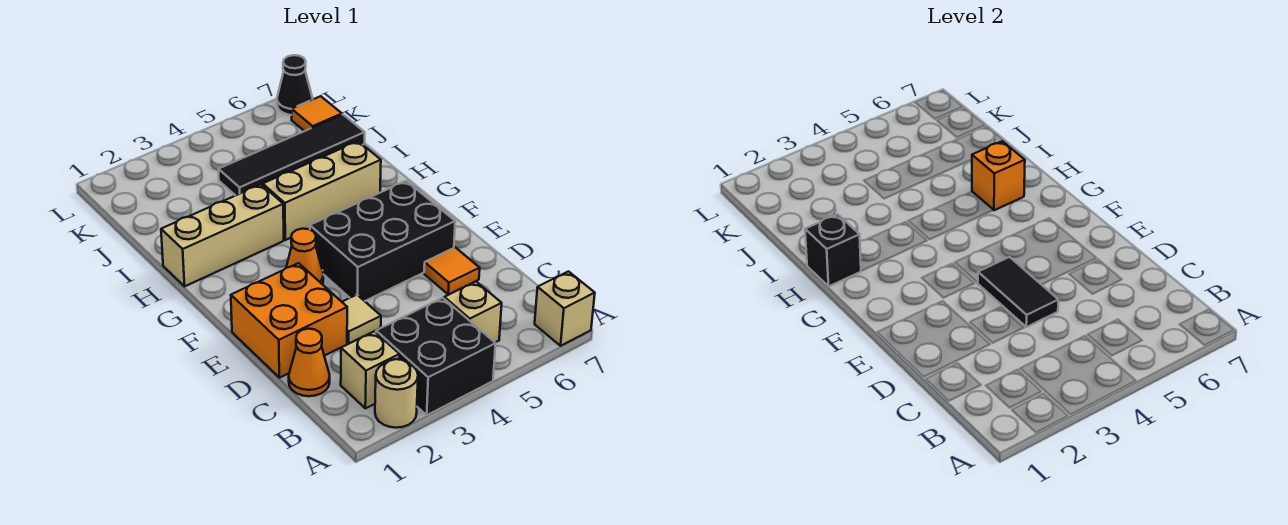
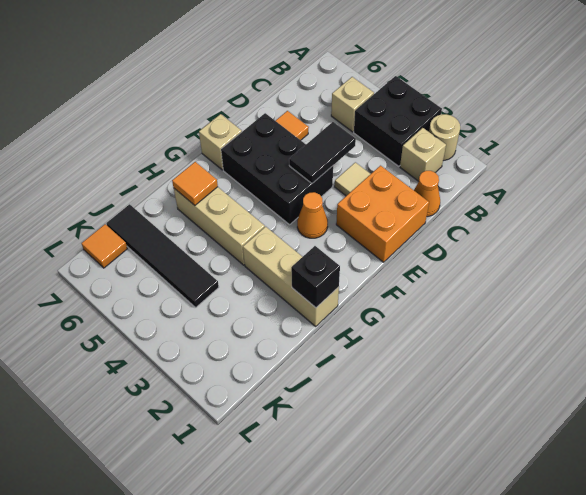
tan brick A7 level 1 -> tan brick F7 level 1
orange brick H6 level 2 -> orange tile H6 level 2
black cone L7 level 1 -> none

